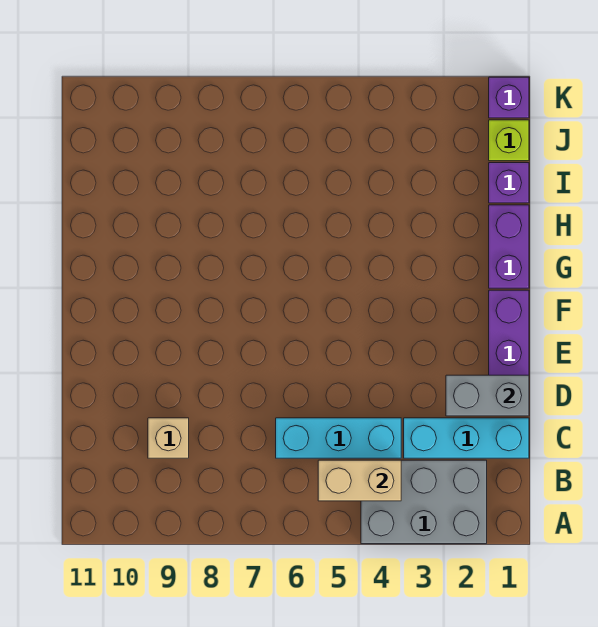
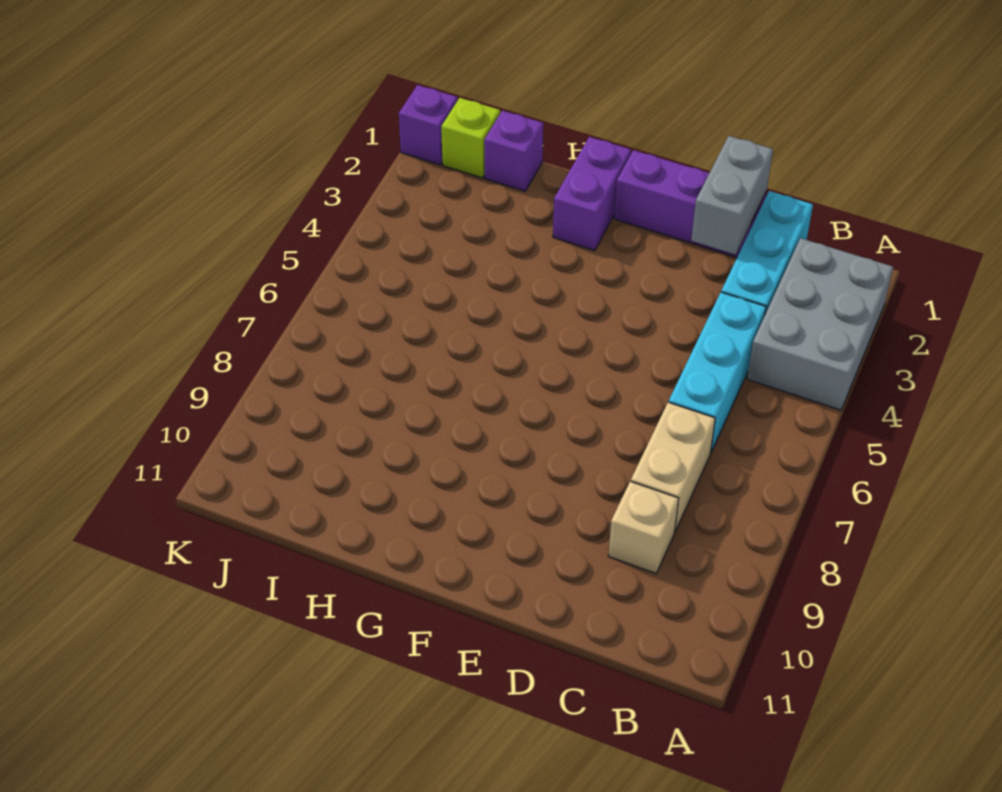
tan brick B4:B5 level 2 -> tan brick C7:C8 level 1
purple brick G1:H1 level 1 -> purple brick G1:G2 level 1

